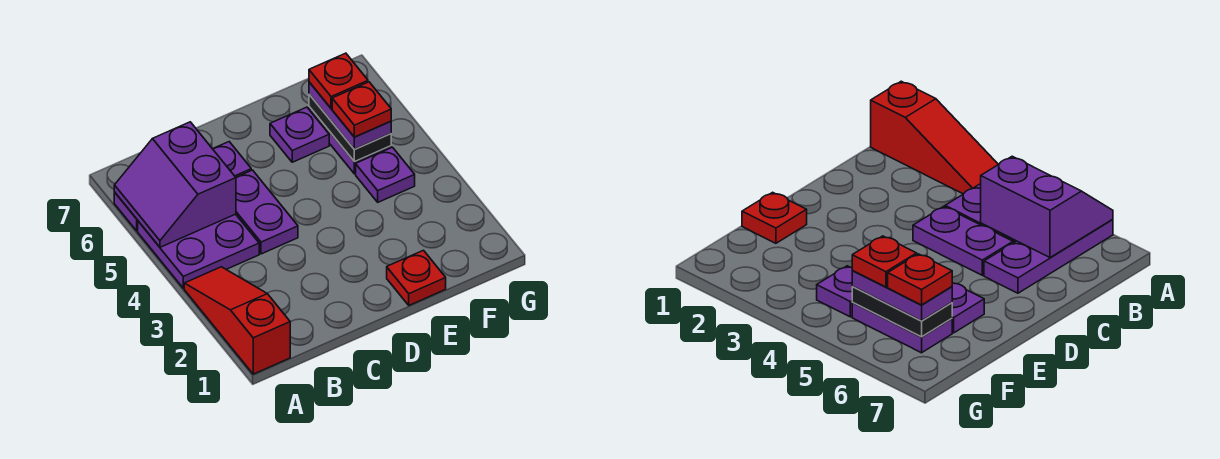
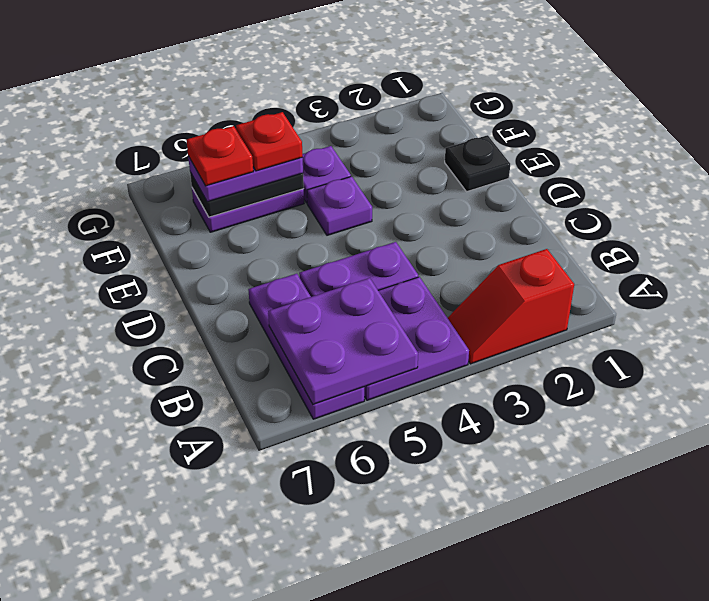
red slope A1:A3 level 1 top 1 -> red slope A2:A3 level 1 top 2
purple slope A5:B6 level 2 top B -> purple plate A5:B6 level 2
red plate E1 level 1 -> black plate E1 level 1
purple plate E6 level 1 -> purple plate E4 level 1

